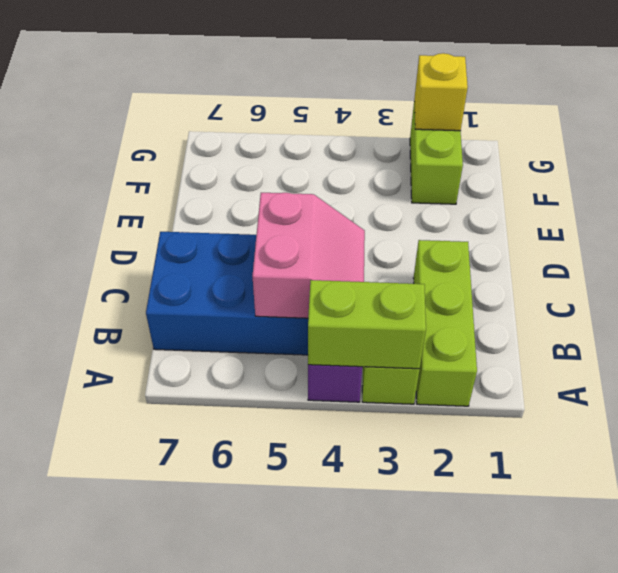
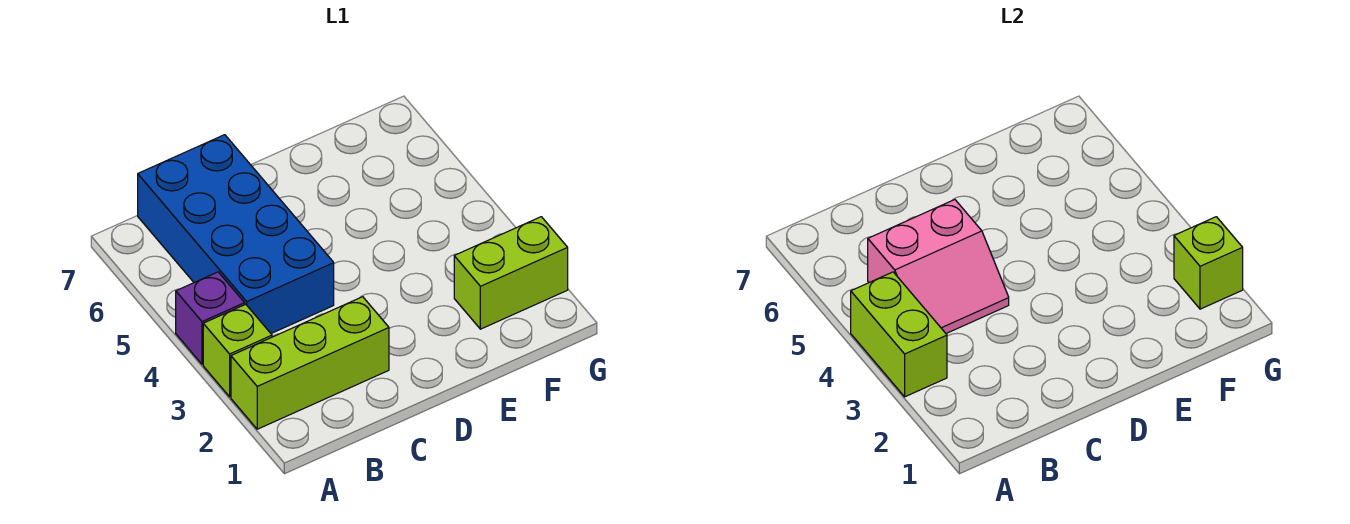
yellow brick G2 level 2 -> lime brick G2 level 2

